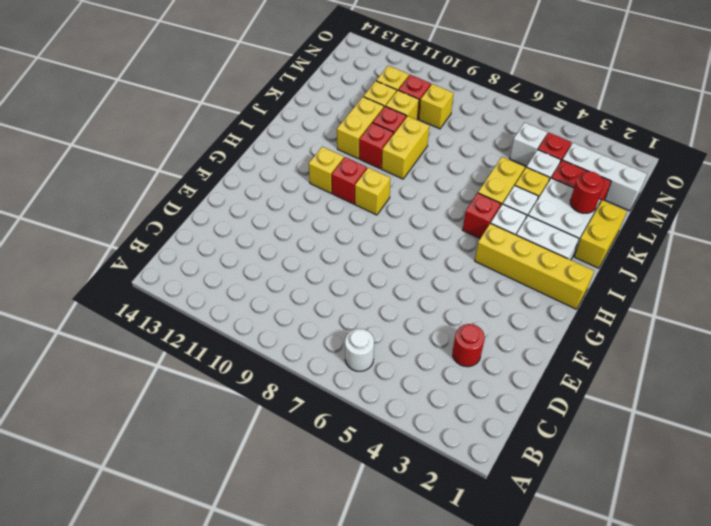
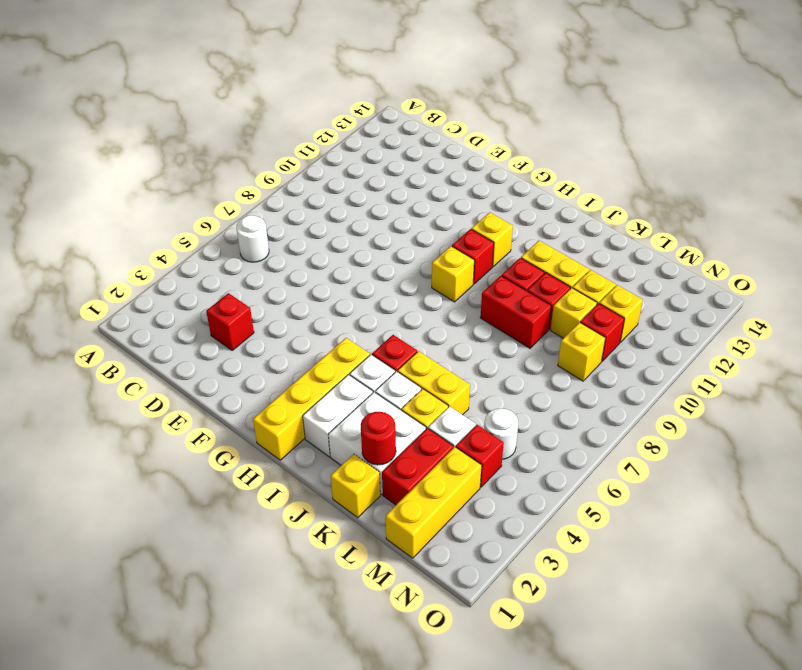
red round brick D3 level 1 -> red brick D3 level 1
yellow brick J1:K1 level 1 -> yellow brick K1 level 1
yellow brick J9:K9 level 1 -> red brick J9:K9 level 1
white brick M1:M3 level 1 -> yellow brick M1:M3 level 1
white brick M5 level 1 -> white round brick M5 level 1

